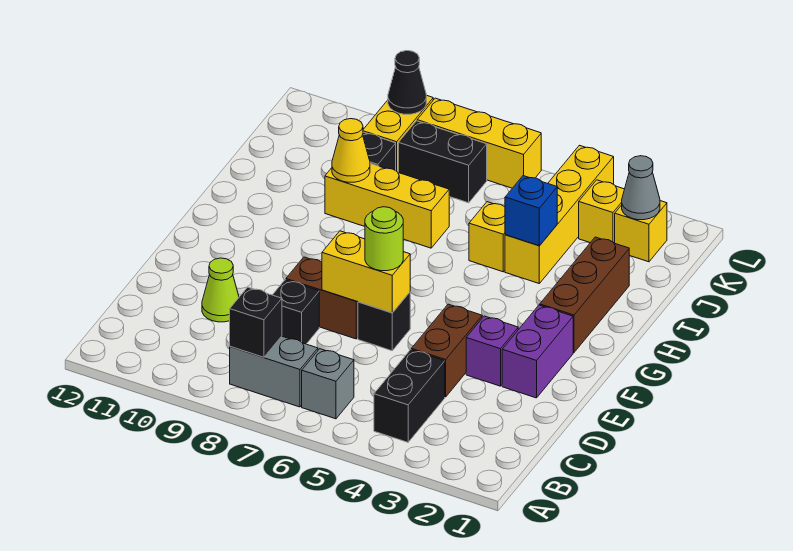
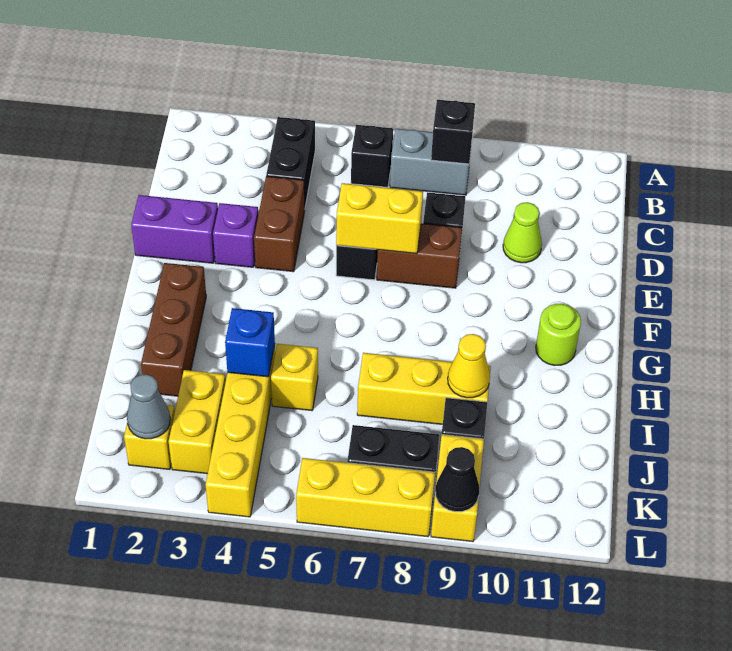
grey brick B6 level 1 -> black brick B6 level 1
purple brick E2:F2 level 1 -> purple brick E1:E2 level 1
lime round brick E6 level 3 -> lime round brick G11 level 1
yellow brick K3 level 1 -> yellow brick J3:K3 level 1

